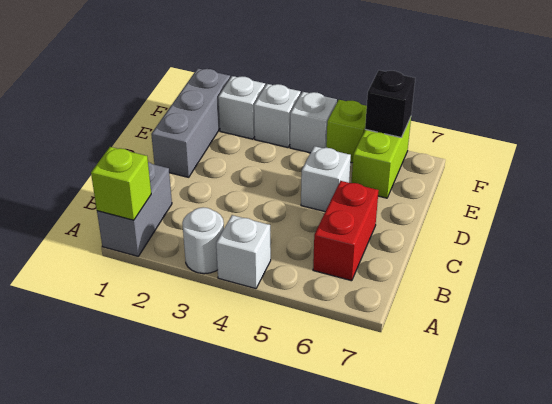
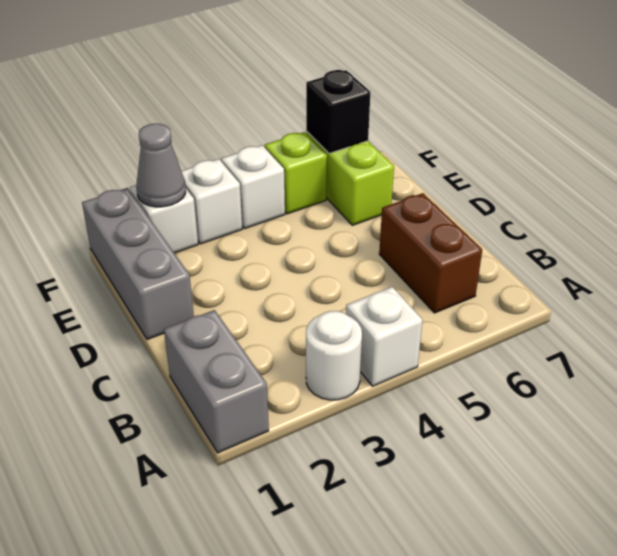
lime brick A1 level 2 -> none
red brick B6:C6 level 1 -> brown brick B6:C6 level 1
white brick D5 level 1 -> none
none -> grey cone F2 level 2

